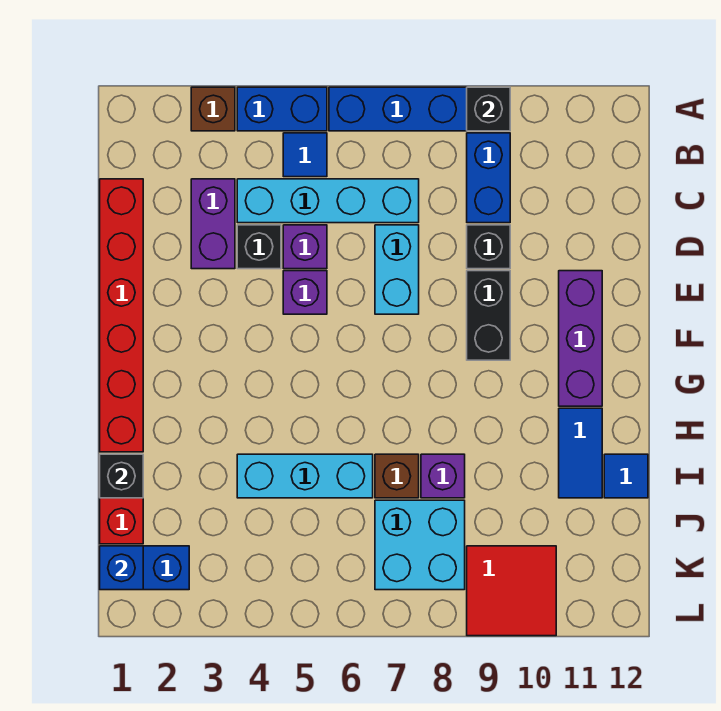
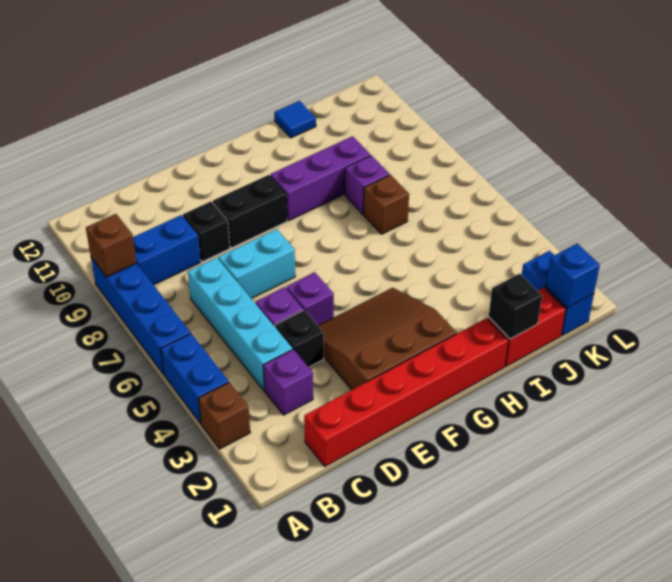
black brick A9 level 2 -> brown brick A9 level 2
blue tile B5 level 1 -> none
purple brick C3:D3 level 1 -> purple brick C3 level 1
none -> brown slope E2:G4 level 1 top 2
purple brick E11:G11 level 1 -> purple brick G9:I9 level 1
blue tile H11:I11 level 1 -> none
cyan brick I4:I6 level 1 -> none
cyan brick J7:K8 level 1 -> none
red tile K9:L10 level 1 -> none

